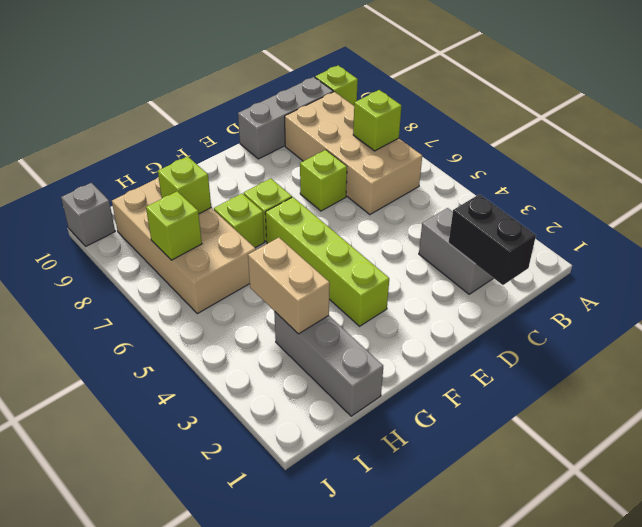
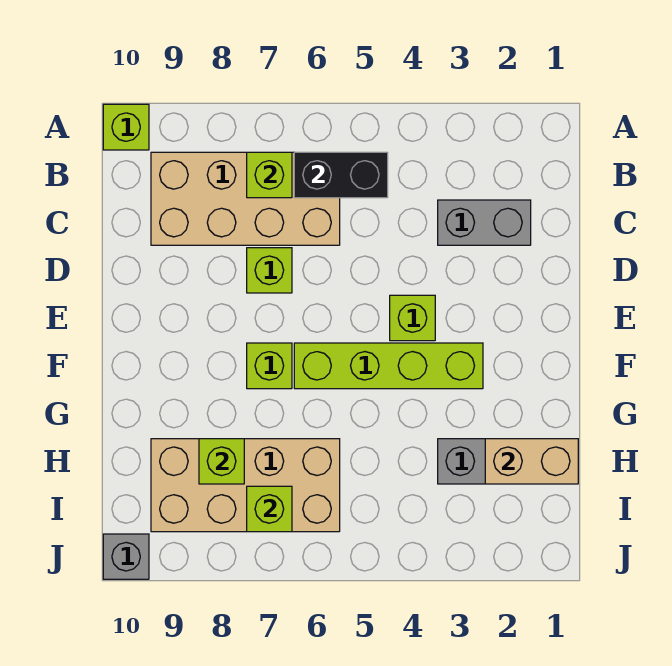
grey brick B10:D10 level 1 -> none
black brick C1:C2 level 2 -> black brick B5:B6 level 2
lime brick G7 level 1 -> lime brick E4 level 1
tan brick H3:H4 level 2 -> tan brick H1:H2 level 2

